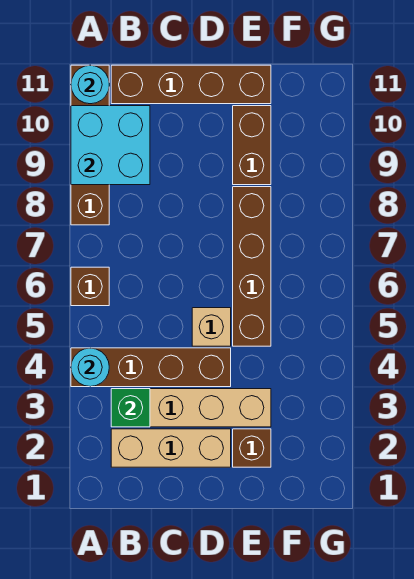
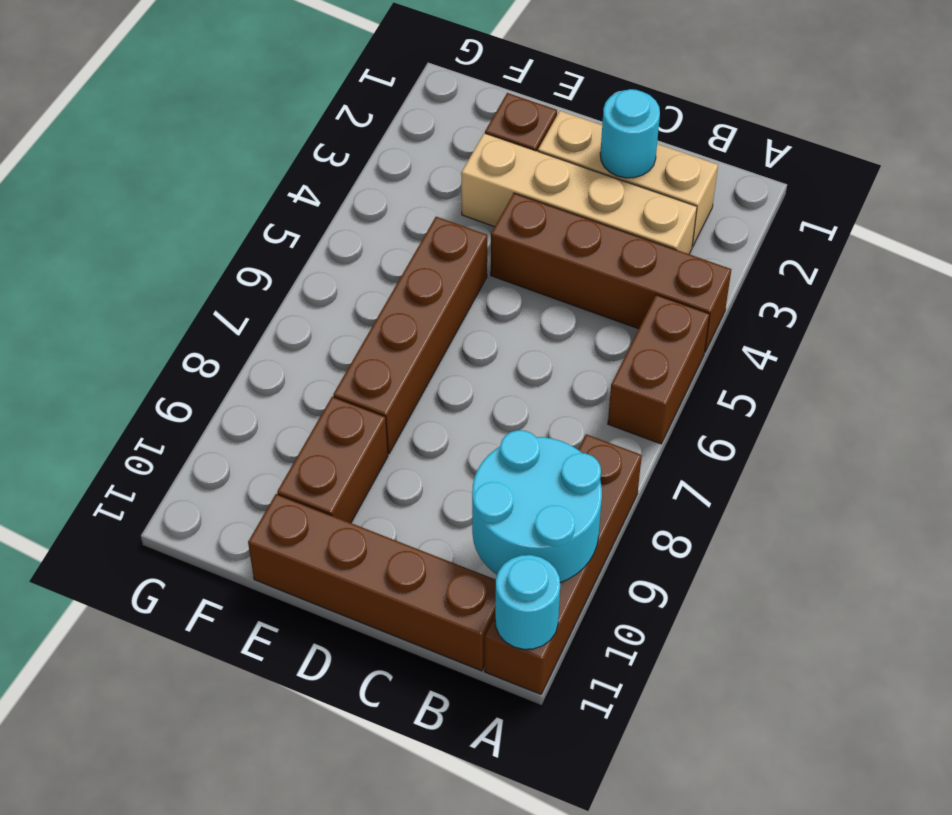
cyan round brick A4 level 2 -> cyan round brick C2 level 2
brown brick A6 level 1 -> brown brick A5:A6 level 1
cyan brick A9:B10 level 2 -> cyan round brick A9:B10 level 2
green brick B3 level 2 -> none
tan brick D5 level 1 -> none

